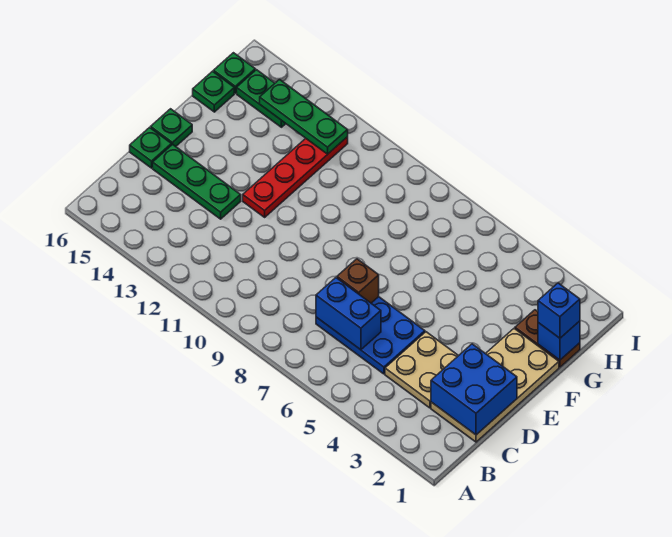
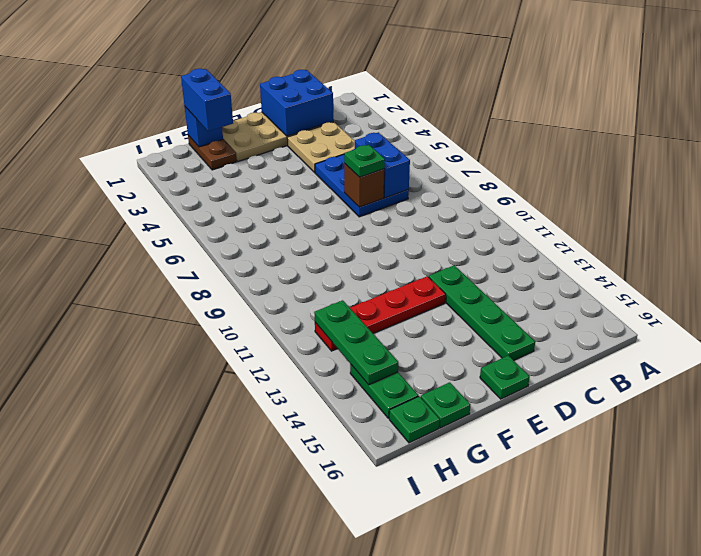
green plate D13:D15 level 1 -> green plate D12:D15 level 1
green plate D16 level 1 -> green plate D7 level 3
blue brick G1 level 3 -> blue brick G1:G2 level 3

